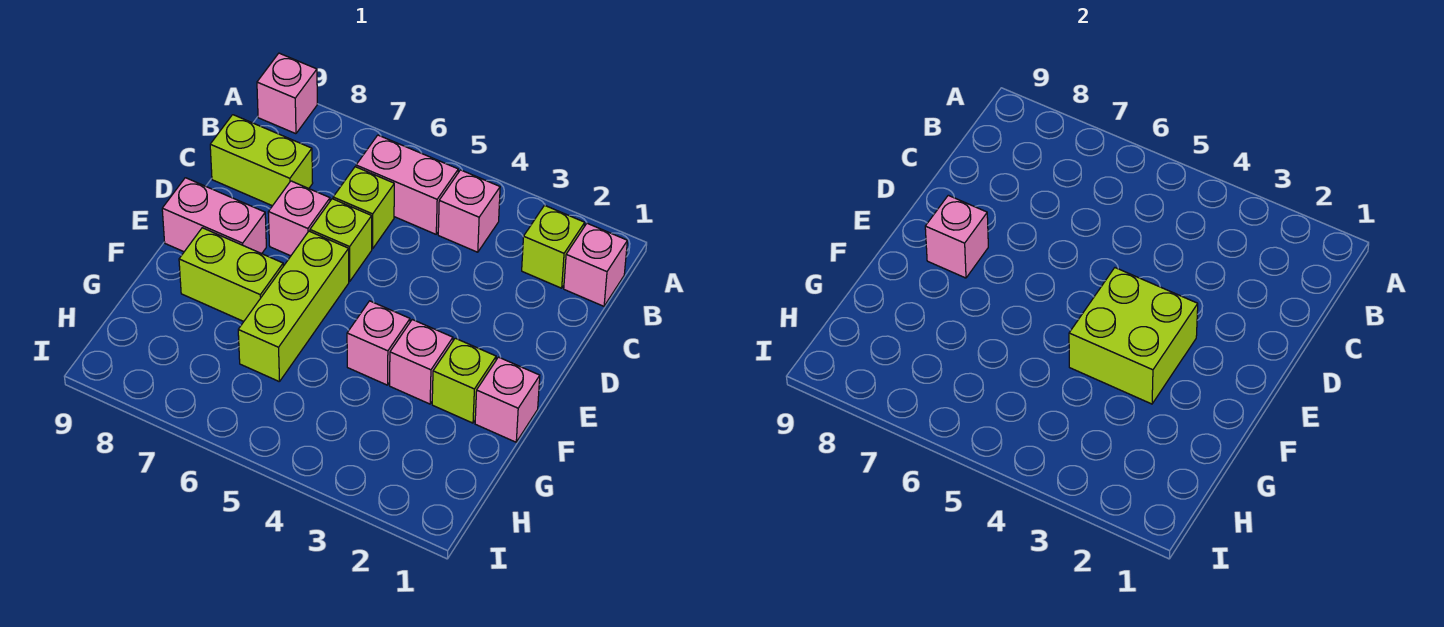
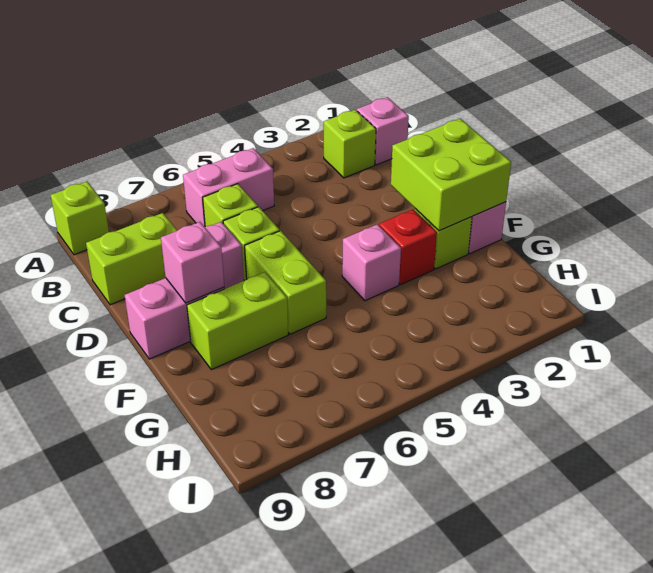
pink brick A9 level 1 -> lime brick A9 level 1
pink brick B4 level 1 -> none
lime brick E3:F4 level 2 -> lime brick E1:F2 level 2
lime brick E6:G6 level 1 -> lime brick E6:F6 level 1
pink brick F3 level 1 -> red brick F3 level 1

